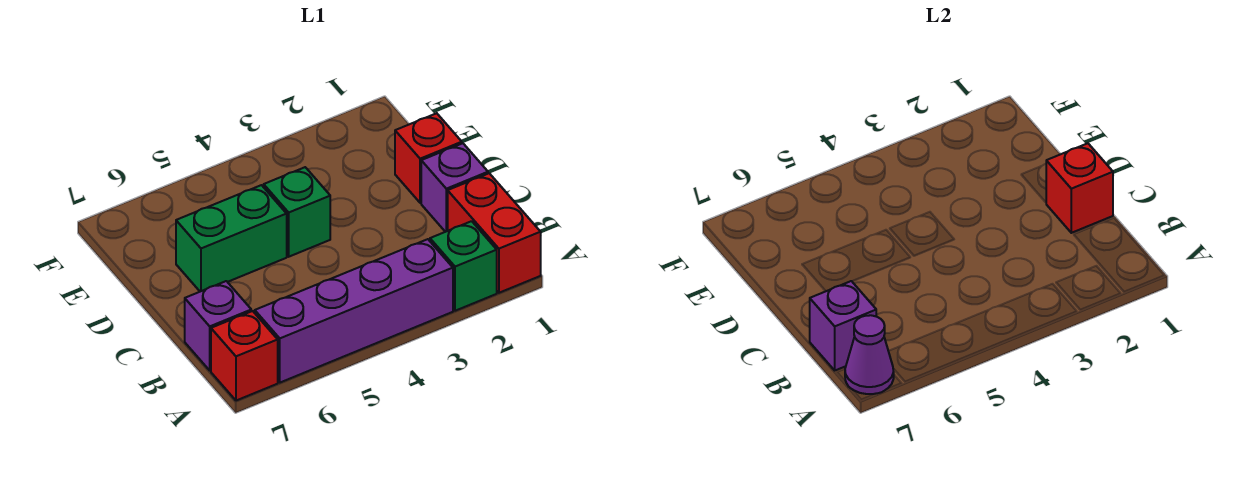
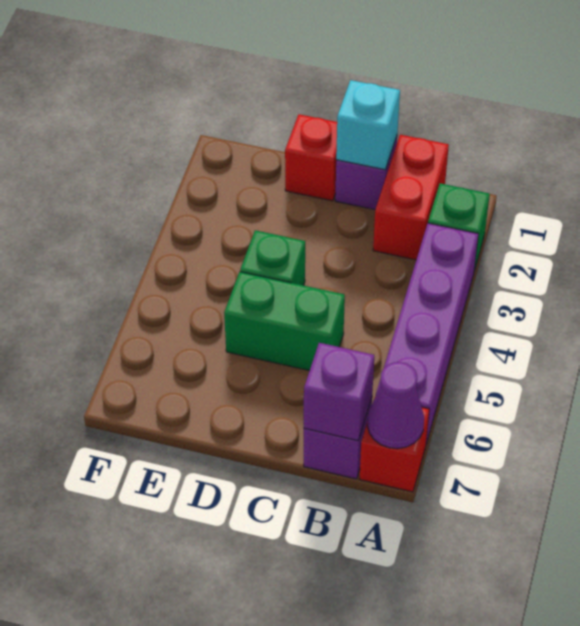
red brick A1:B1 level 1 -> red brick B1:B2 level 1
red brick C1 level 2 -> cyan brick C1 level 2
green brick D5:D6 level 1 -> green brick C5:D5 level 1

